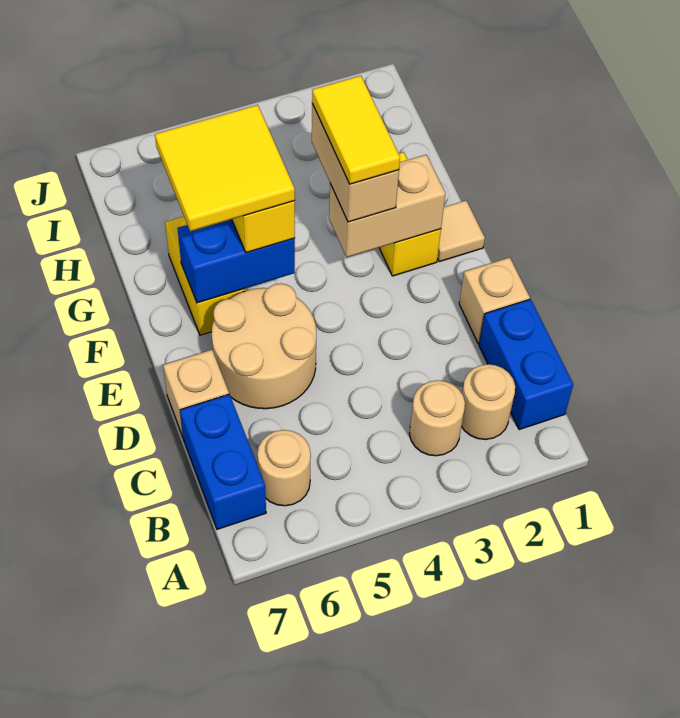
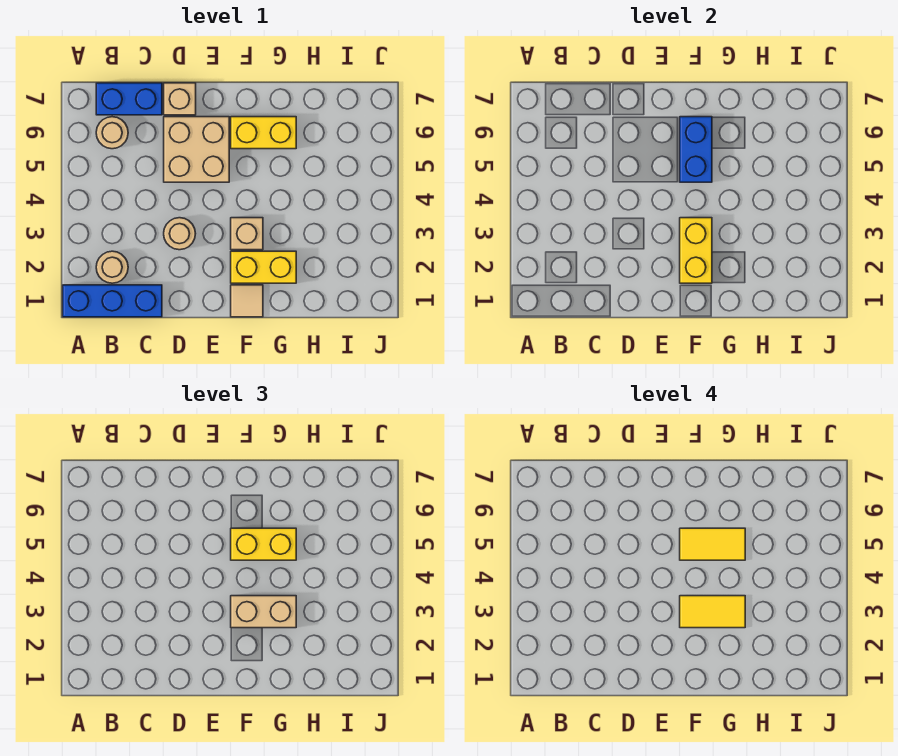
blue brick B1:C1 level 1 -> blue brick A1:C1 level 1
tan round brick B3 level 1 -> tan round brick D3 level 1
tan brick D1 level 1 -> tan brick F3 level 1
tan round brick D5:E6 level 1 -> tan brick D5:E6 level 1
tan brick F2:F3 level 2 -> yellow brick F2:F3 level 2
yellow tile F5:G6 level 4 -> yellow tile F5:G5 level 4

